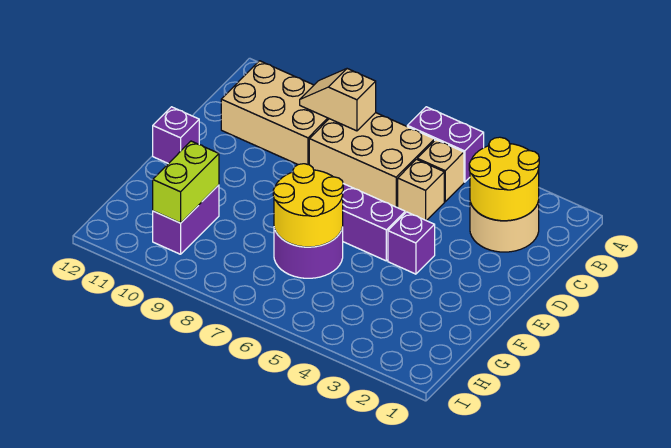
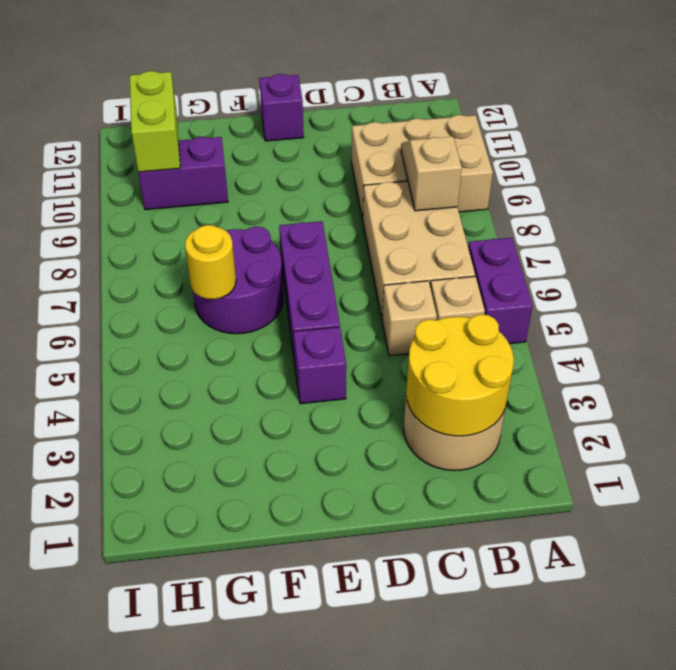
tan brick B9:C11 level 1 -> tan brick A9:C10 level 1
yellow round brick F6:G7 level 2 -> yellow round brick G6 level 2
lime brick G10:H10 level 2 -> lime brick H10:H11 level 2

